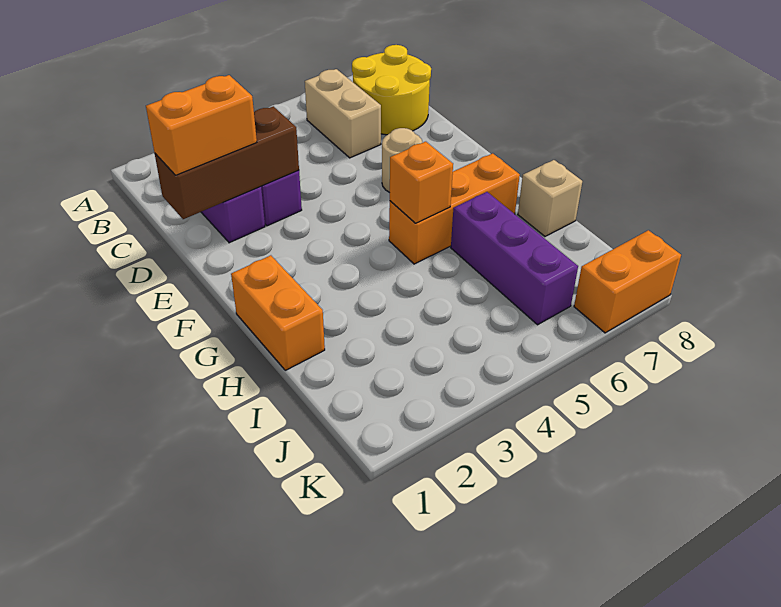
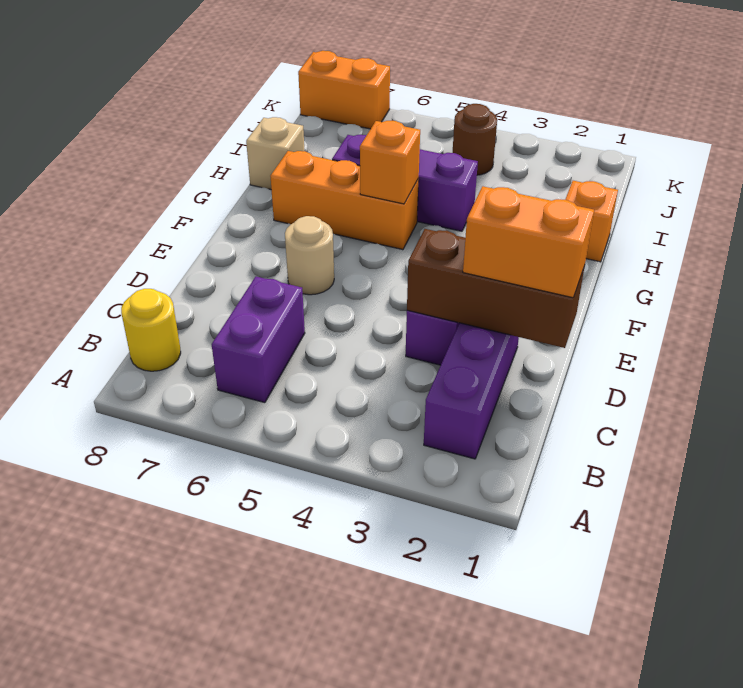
tan brick B6:C6 level 1 -> purple brick B6:C6 level 1
yellow round brick B7:C8 level 1 -> yellow round brick B8 level 1
orange brick G1:H1 level 1 -> orange brick H1 level 1
purple brick H6:J6 level 1 -> purple brick H4:H6 level 1
none -> brown round brick J4 level 1

